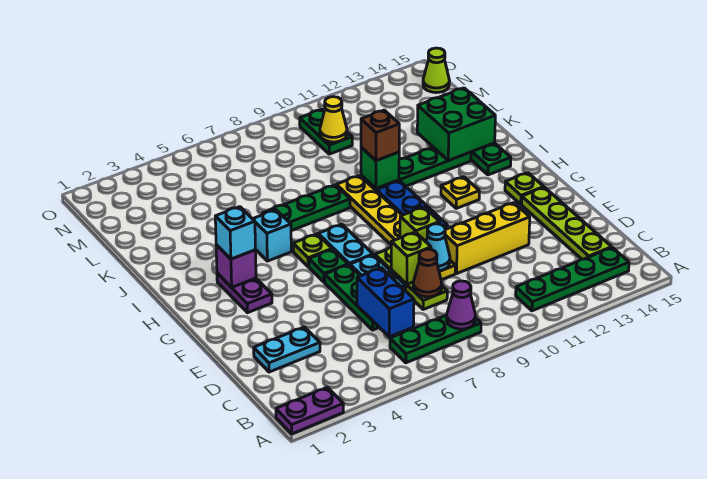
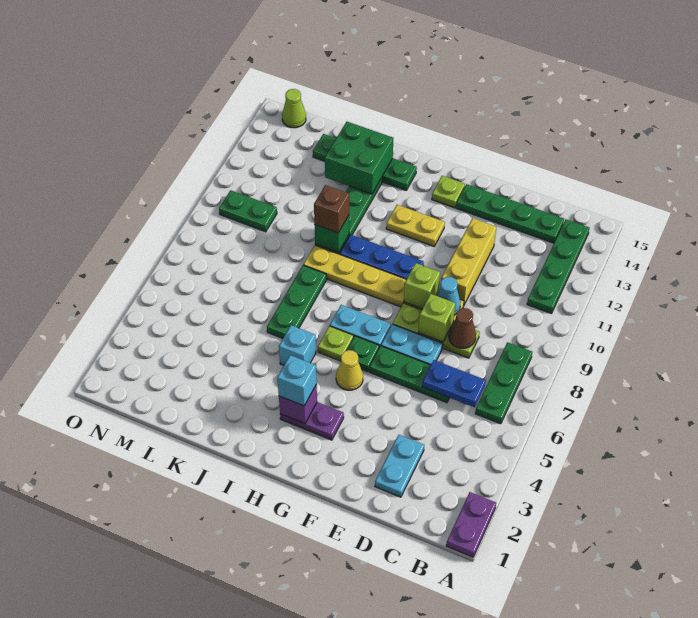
purple cone B8 level 2 -> none
blue brick C6:D6 level 2 -> blue plate C6:D6 level 2
lime plate C14:F14 level 1 -> green plate C14:F14 level 1
yellow plate H12 level 1 -> yellow plate G12:H12 level 1
yellow cone M10 level 2 -> yellow cone G5 level 1

